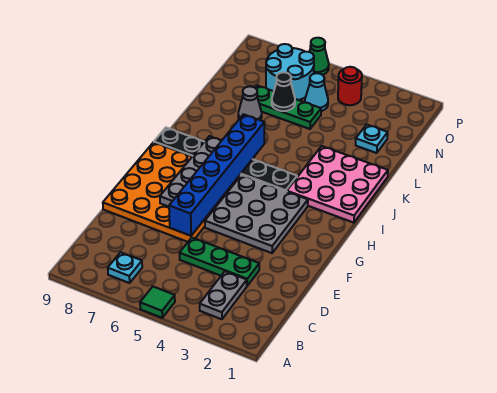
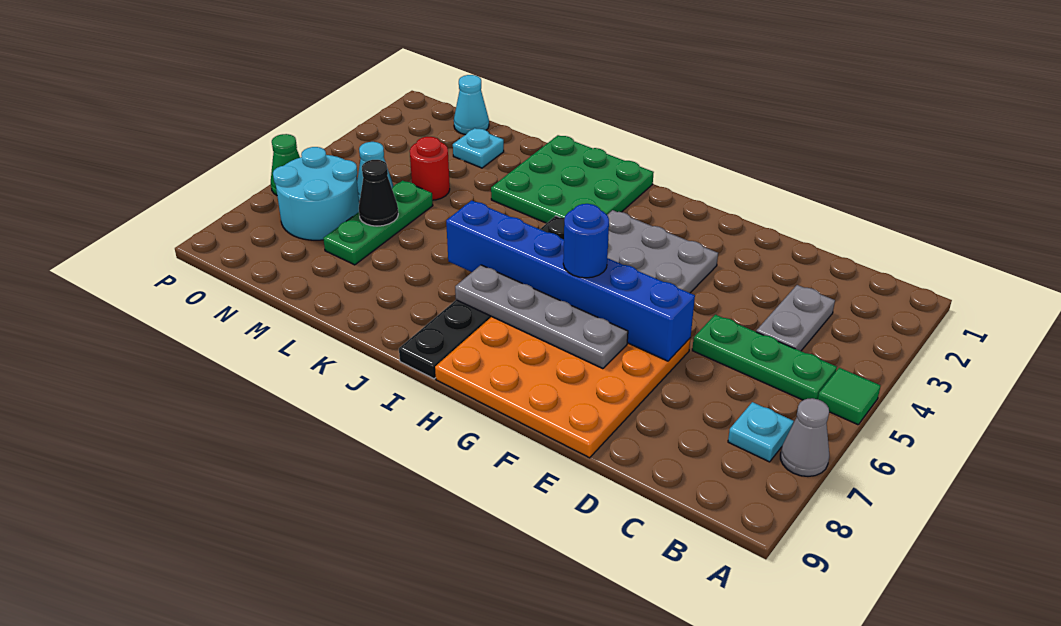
grey plate B3:C3 level 1 -> grey plate C3:C4 level 1
green plate D3:D5 level 1 -> green plate B5:D5 level 1
none -> blue round brick G6 level 3
pink plate I1:K3 level 1 -> green plate I1:K3 level 1
grey cone L7 level 1 -> grey cone A7 level 1
none -> cyan cone N1 level 1
red round brick O4 level 1 -> red round brick M4 level 1

